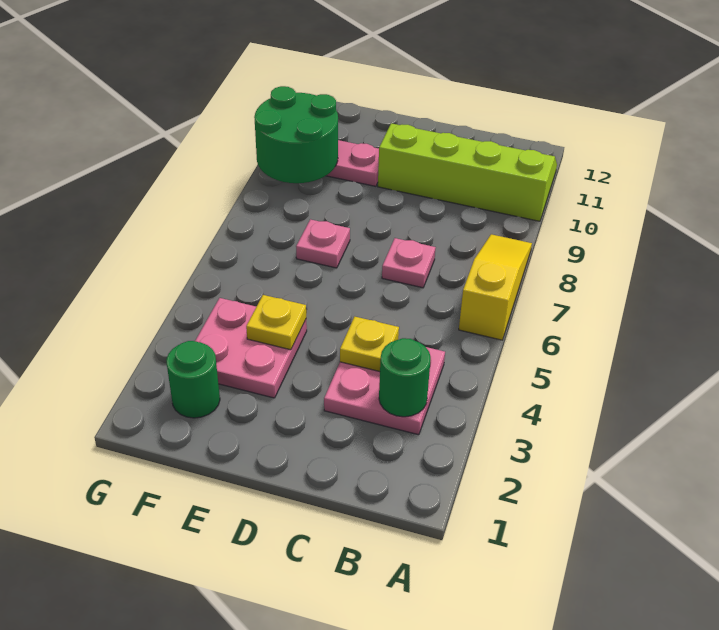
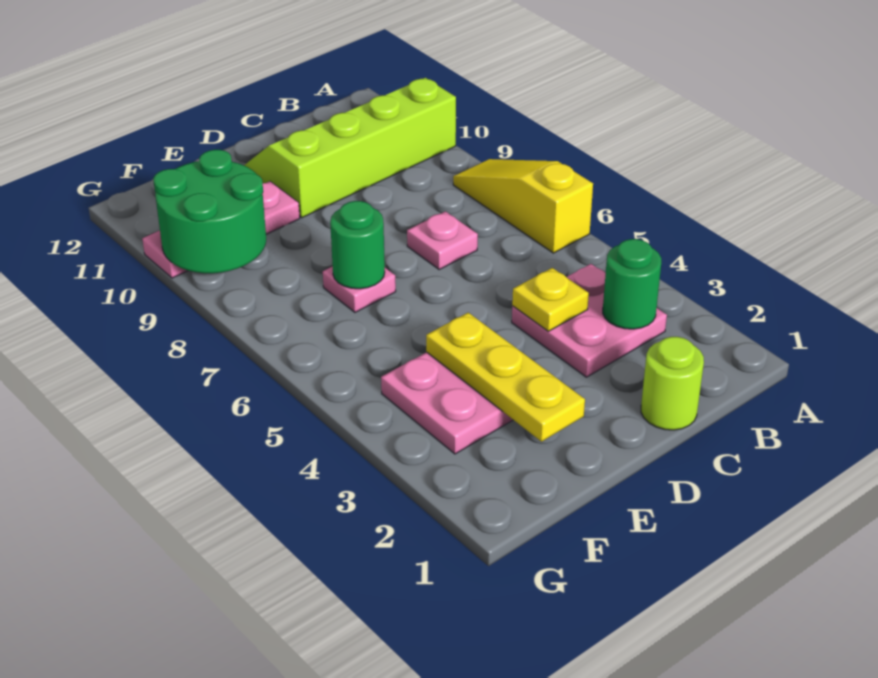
none -> lime round brick C1 level 1
yellow plate E4 level 2 -> yellow plate E2:E4 level 2
green round brick F2 level 1 -> green round brick E7 level 2

